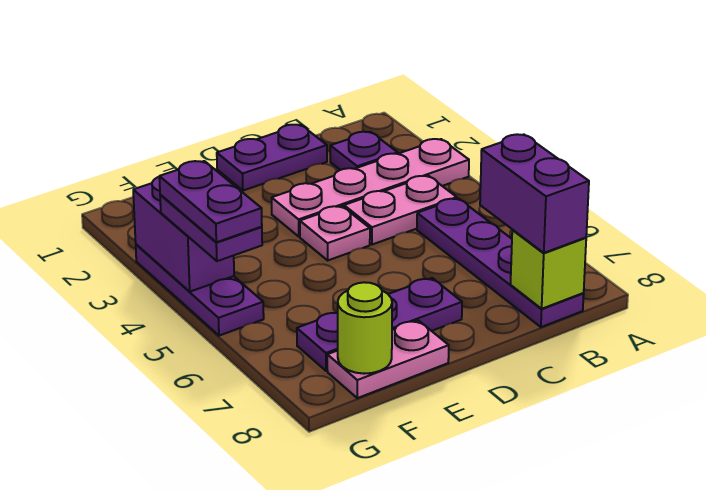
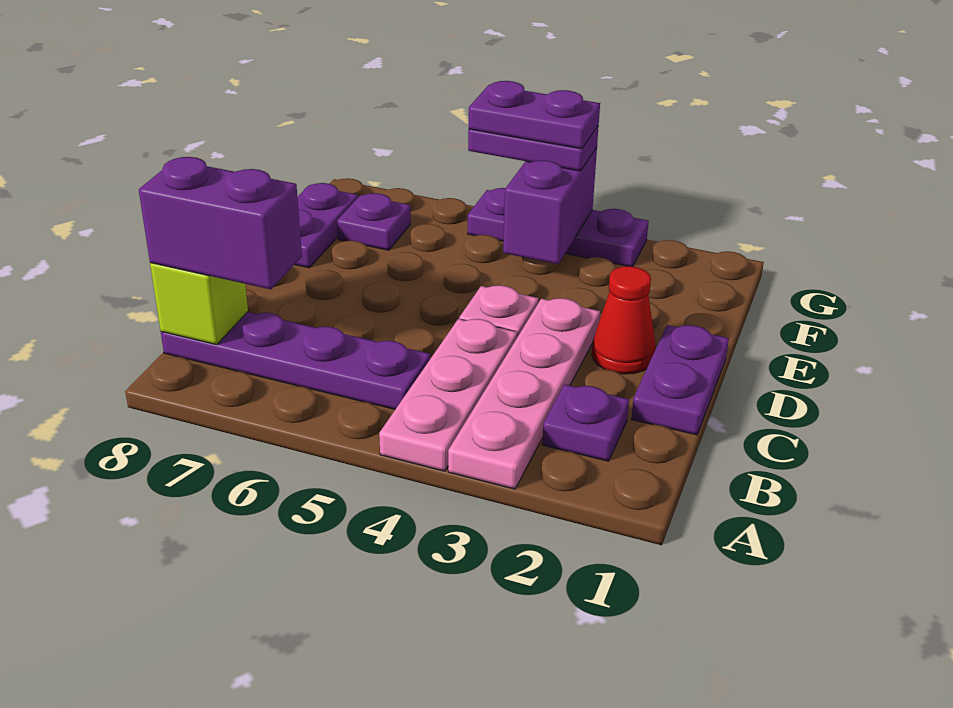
pink plate B4:C4 level 1 -> pink plate A4:C4 level 1
none -> red cone D2 level 1
purple plate D7:F7 level 1 -> purple plate F7 level 1
pink plate E8:F8 level 1 -> purple plate E8:F8 level 1
lime round brick F8 level 2 -> none
purple brick G3:G4 level 2 -> purple brick F4:G4 level 2

